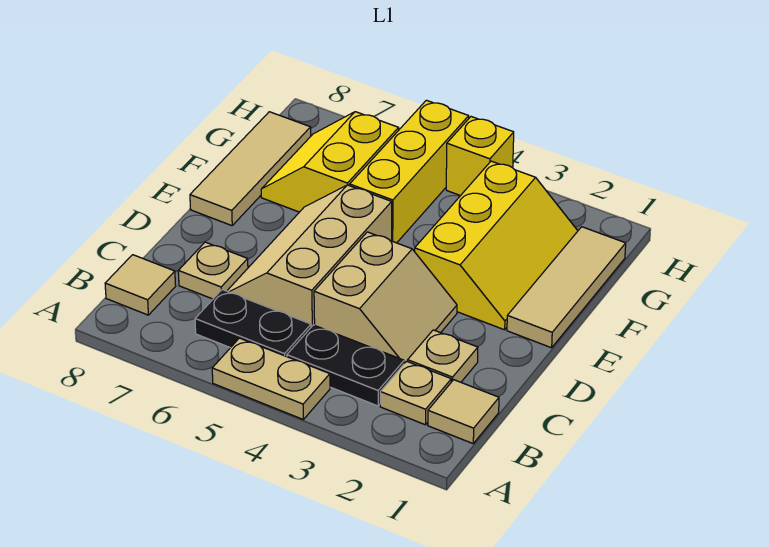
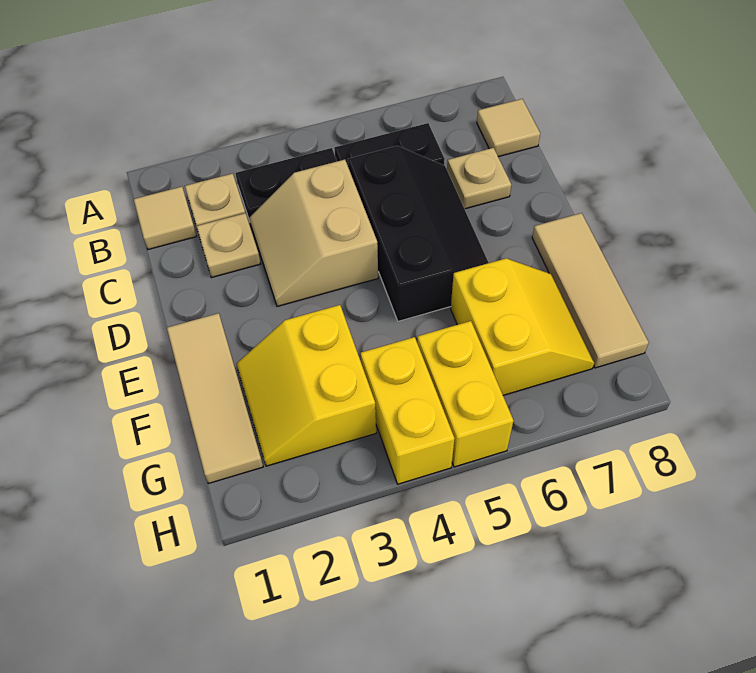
tan plate A4:A5 level 1 -> none
tan slope C5:E6 level 1 top 5 -> black slope C5:E6 level 1 top 5
yellow slope E2:G3 level 1 top 3 -> yellow slope F2:G3 level 1 top 3
yellow brick F5:H5 level 1 -> yellow brick G5:H5 level 1
yellow brick H4 level 1 -> yellow brick G4:H4 level 1

